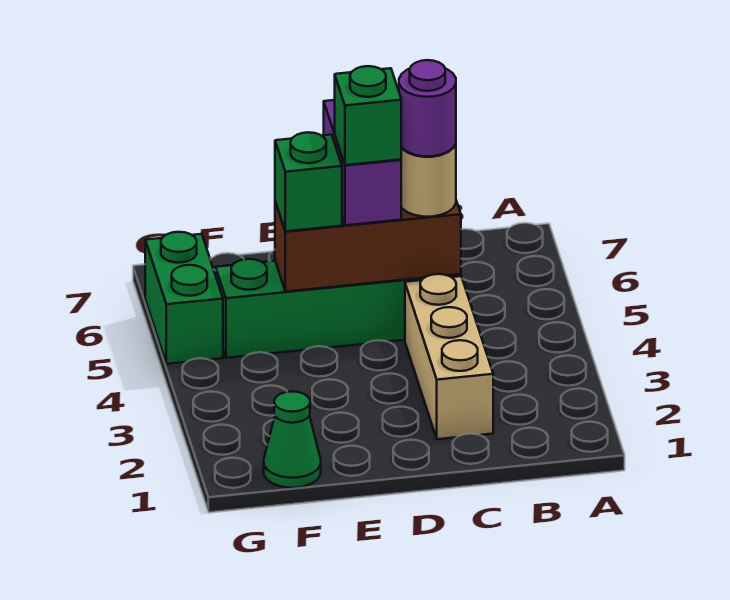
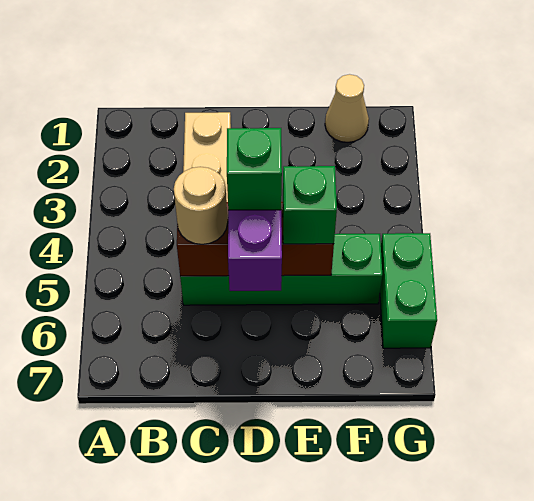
purple round brick C5 level 4 -> none
green cone F1 level 1 -> tan cone F1 level 1

